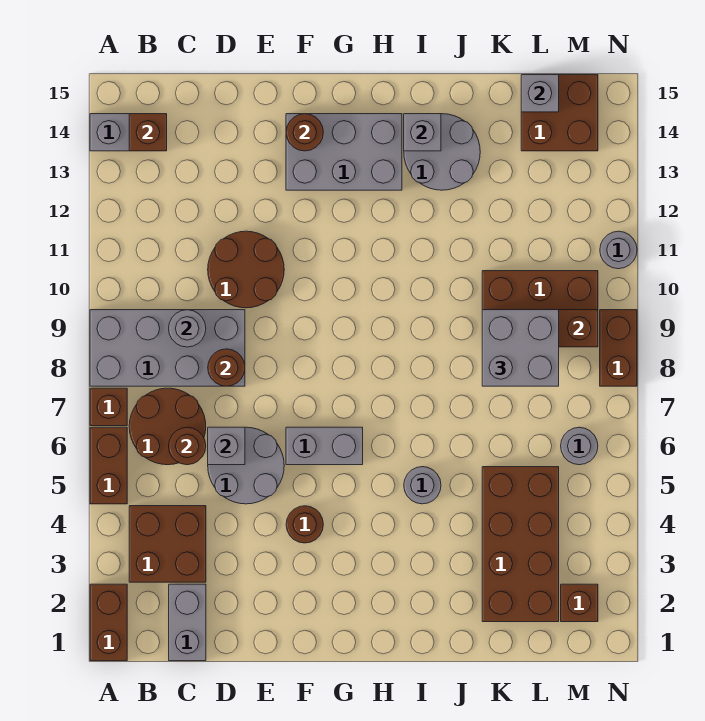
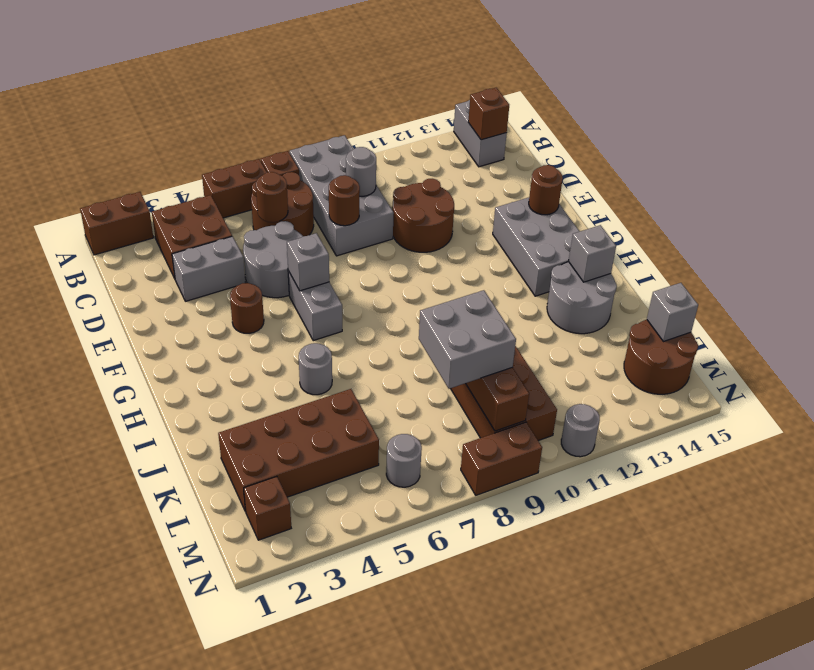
grey brick C1:C2 level 1 -> grey brick D3:D4 level 1
grey brick D6 level 2 -> grey brick F6 level 2
brown brick L14:M15 level 1 -> brown round brick L14:M15 level 1

